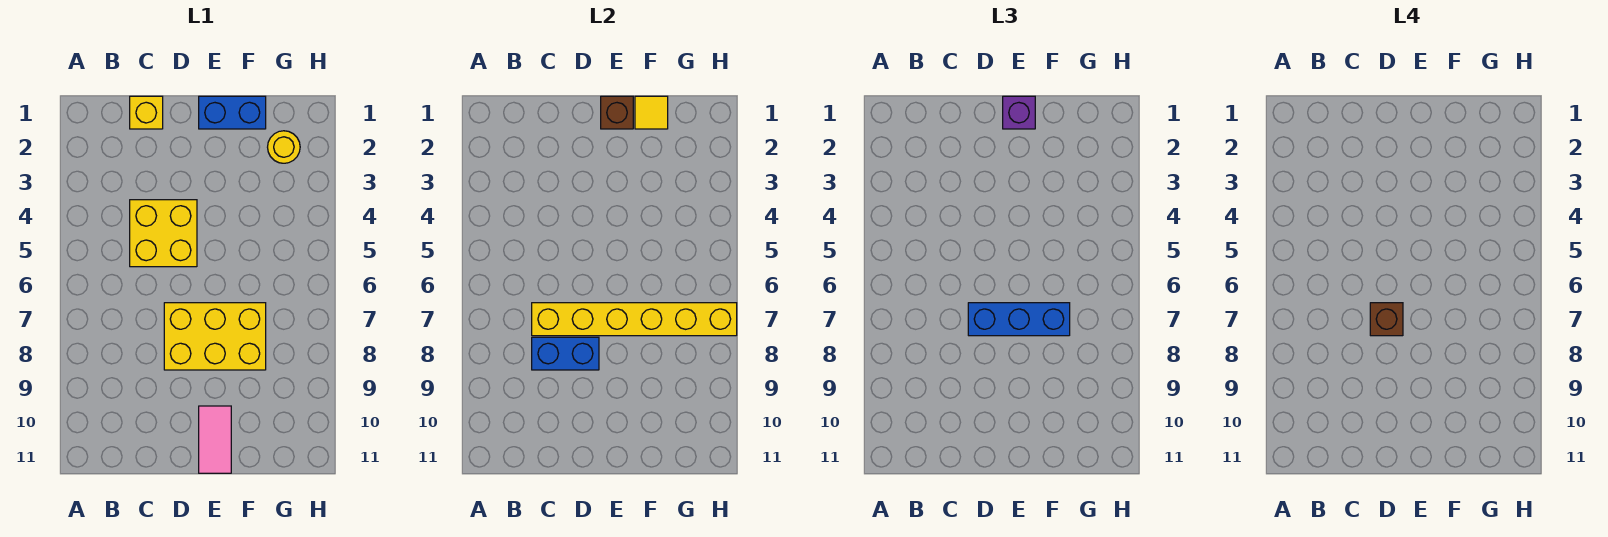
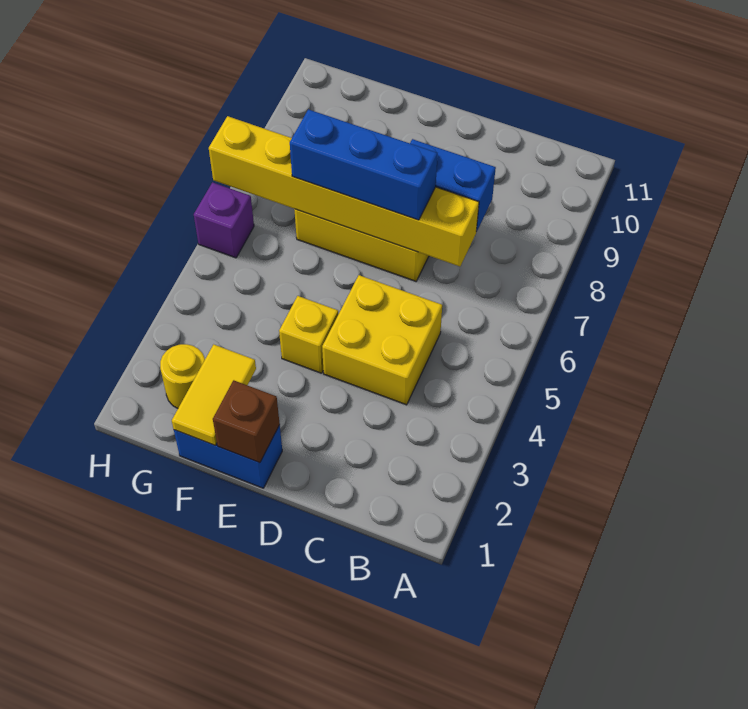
yellow brick C1 level 1 -> yellow brick E4 level 1
brown brick D7 level 4 -> none
purple brick E1 level 3 -> purple brick H6 level 1
pink tile E10:E11 level 1 -> none
yellow tile F1 level 2 -> yellow tile F1:F2 level 2

